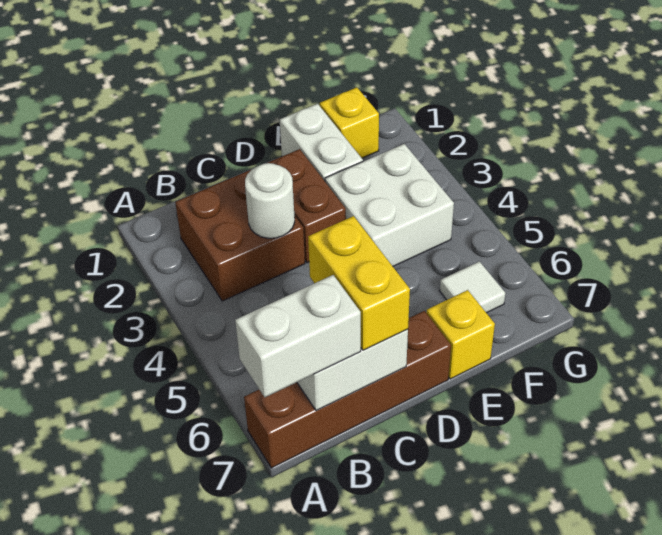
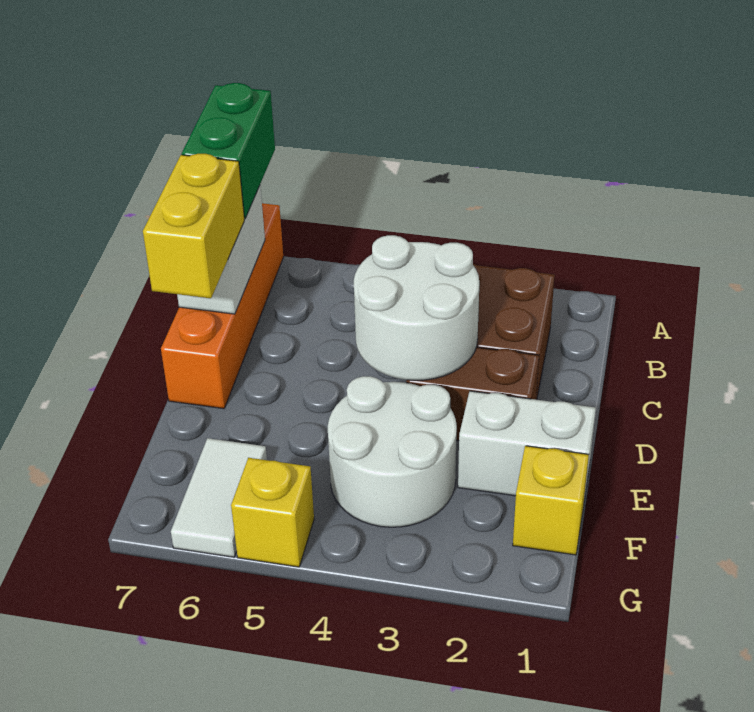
brown brick A7:D7 level 1 -> orange brick A7:D7 level 1
white brick A7:B7 level 3 -> green brick A7:B7 level 3
white round brick C3 level 2 -> white round brick C3:D4 level 2
yellow brick C6:C7 level 3 -> yellow brick C7:D7 level 3
white brick E3:F4 level 1 -> white round brick E3:F4 level 1
yellow brick E7 level 1 -> yellow brick G5 level 1
white tile F6 level 1 -> white tile F6:G6 level 1

